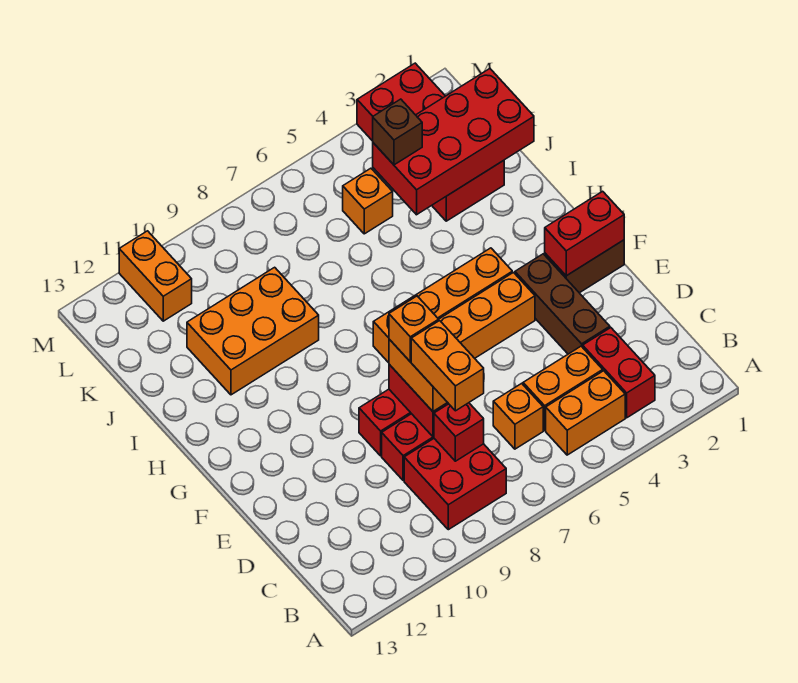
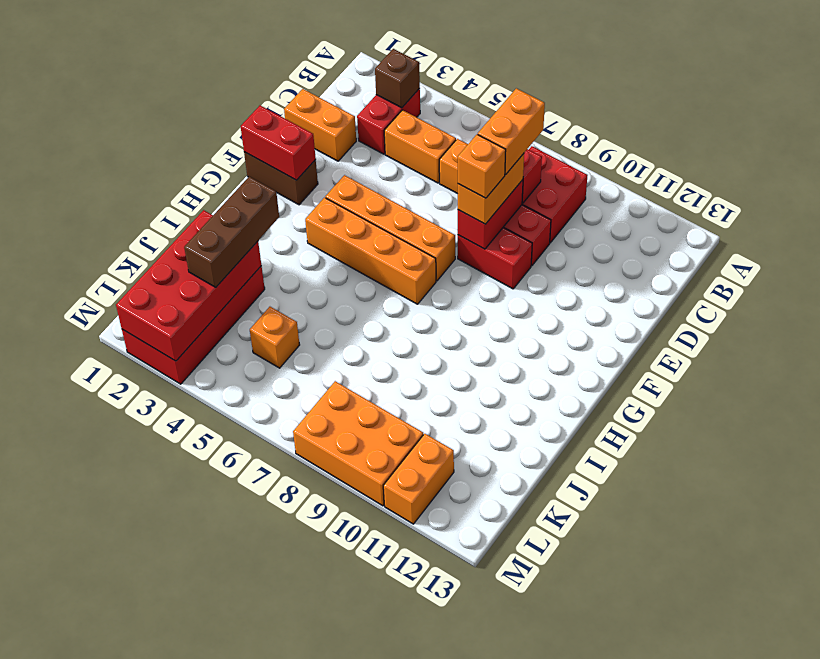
orange brick B4:B5 level 1 -> orange brick D1:D2 level 1
brown brick D3:F3 level 1 -> brown brick I3:K3 level 3
orange brick I9:J11 level 1 -> orange brick L8:M10 level 1
red brick J1:K4 level 2 -> red brick J2:M3 level 2
brown brick K4 level 3 -> brown brick B3 level 2

